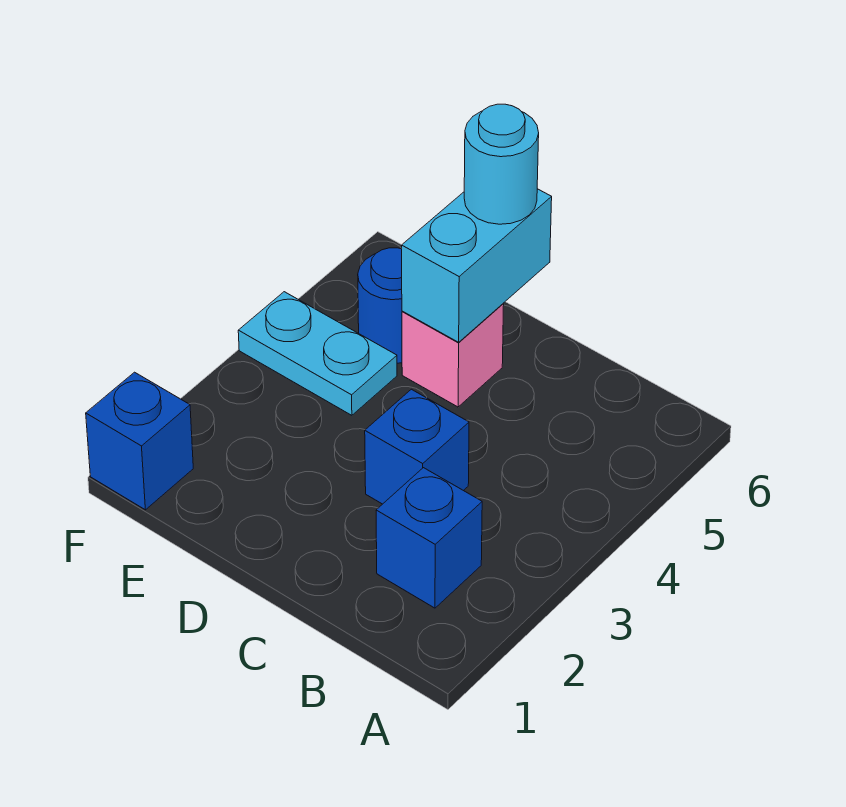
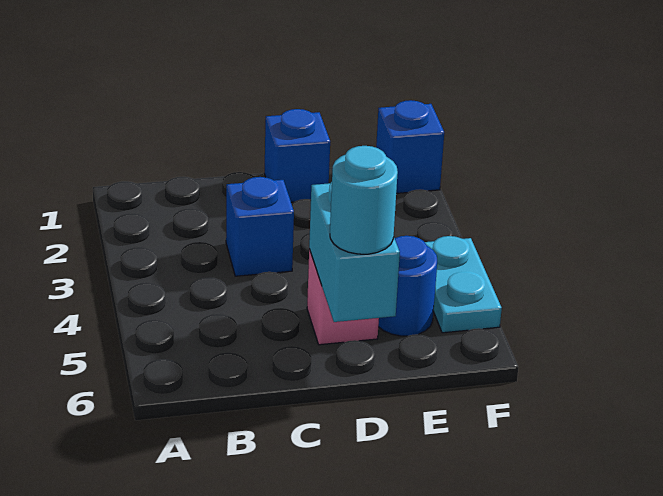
blue brick B2 level 1 -> blue brick D1 level 1
cyan plate E4:F4 level 1 -> cyan plate F4:F5 level 1

